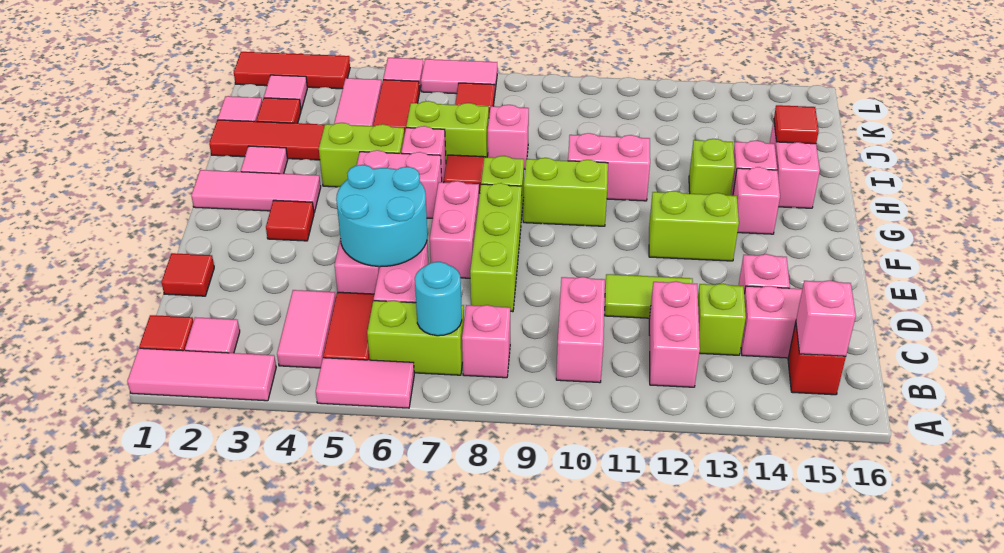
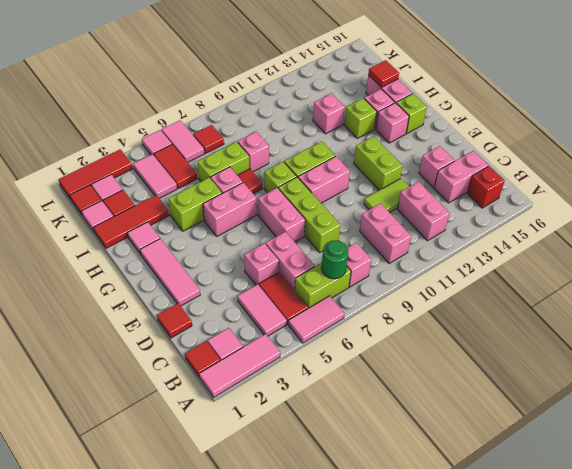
cyan round brick B7 level 2 -> green round brick B7 level 2
pink brick B15 level 2 -> pink brick I12 level 1
lime brick C13 level 1 -> lime brick G15 level 1
cyan round brick D5:E6 level 2 -> none
red tile F3 level 1 -> red tile K1 level 1
lime brick F12:F13 level 1 -> lime brick E12:F12 level 1
pink tile G1:G3 level 1 -> pink tile E2:G2 level 1
pink brick H10:H11 level 1 -> pink brick F9:F10 level 1
pink tile L6:L7 level 1 -> pink tile K6:L6 level 1

